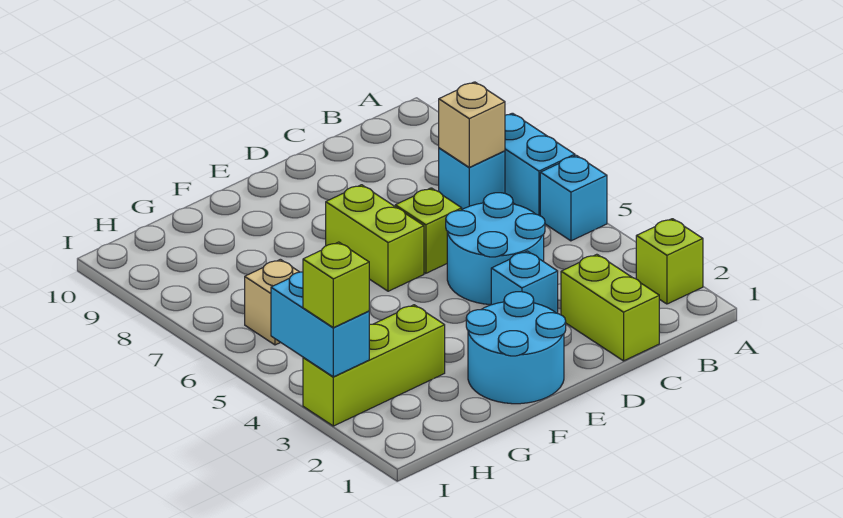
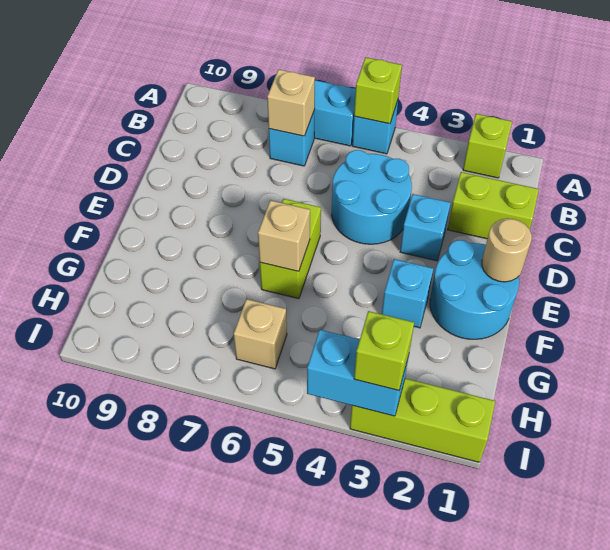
lime brick D6 level 1 -> lime brick A5 level 2
none -> tan round brick E1 level 2
lime brick E6:E7 level 1 -> lime brick E6:F6 level 1
none -> cyan brick F3 level 1
none -> tan brick F6 level 2
lime brick G3:I3 level 1 -> lime brick I1:I3 level 1

